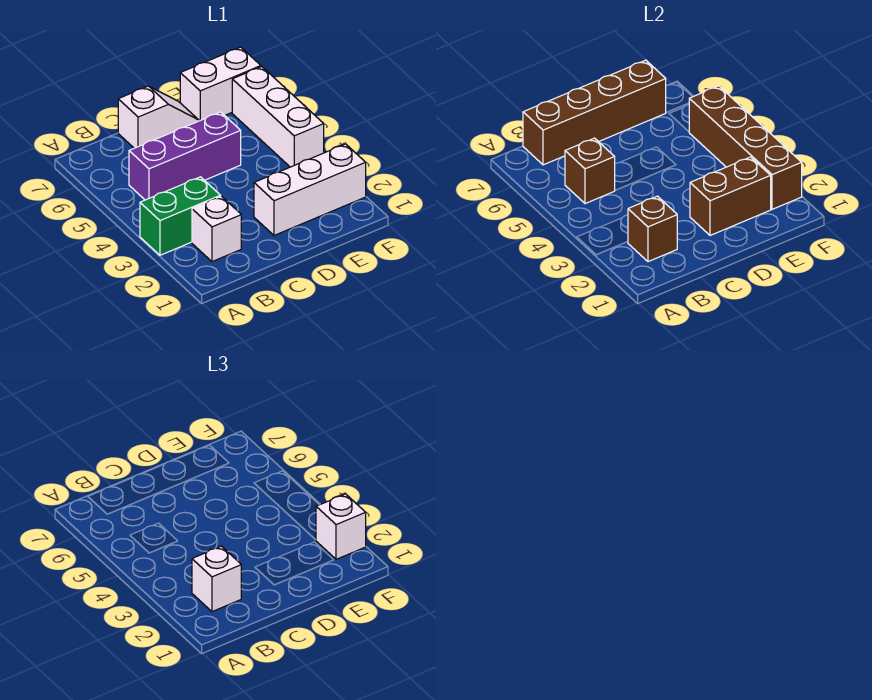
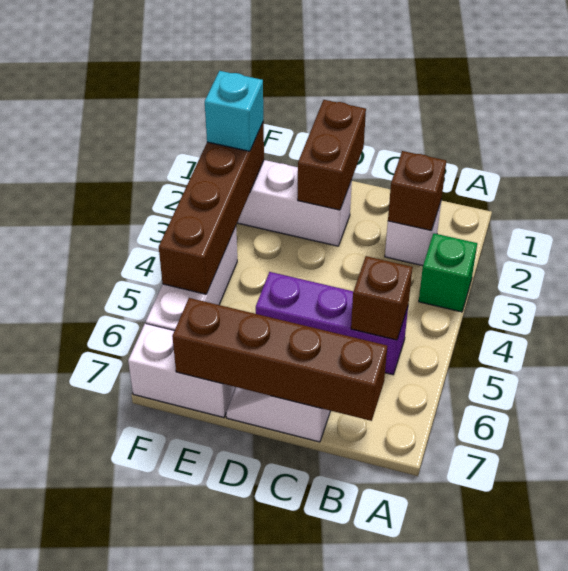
green brick A3:B3 level 1 -> green brick A3 level 1
white brick B2 level 3 -> none
brown brick D2:E2 level 2 -> brown brick D1:D2 level 2
white brick F2 level 3 -> cyan brick F2 level 3

